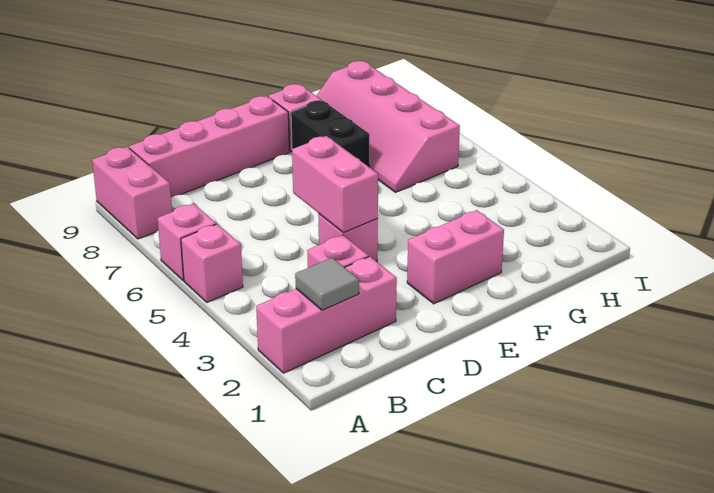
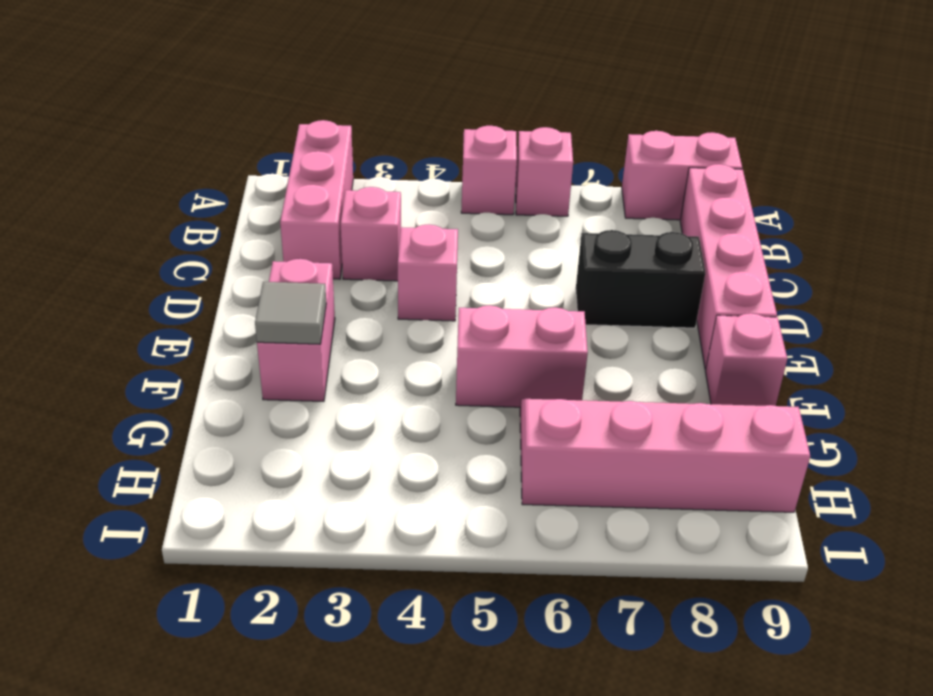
grey tile B2 level 2 -> grey tile F2 level 2
pink brick D4:D5 level 2 -> pink brick F5:F6 level 1
black brick F7:F8 level 1 -> black brick D7:D8 level 1

